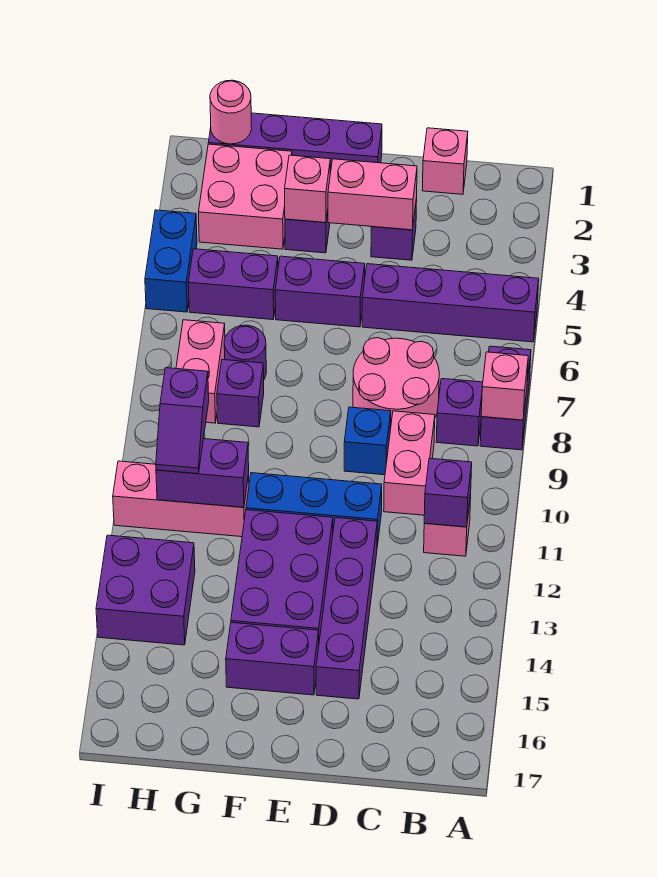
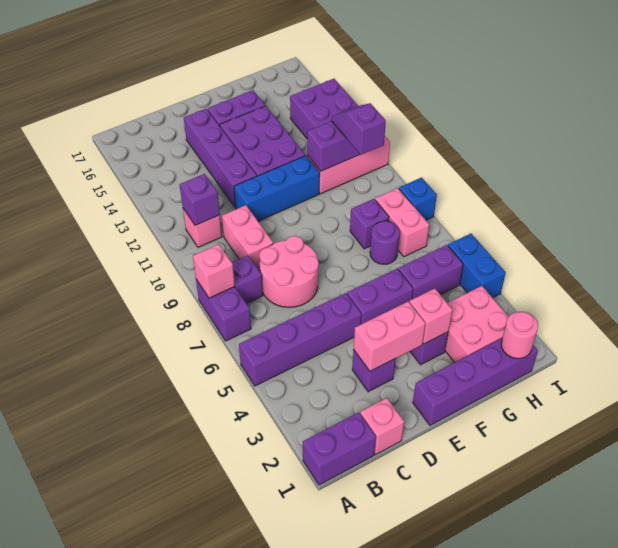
none -> purple brick A1:B1 level 1
blue brick D9 level 1 -> blue brick I8 level 1

